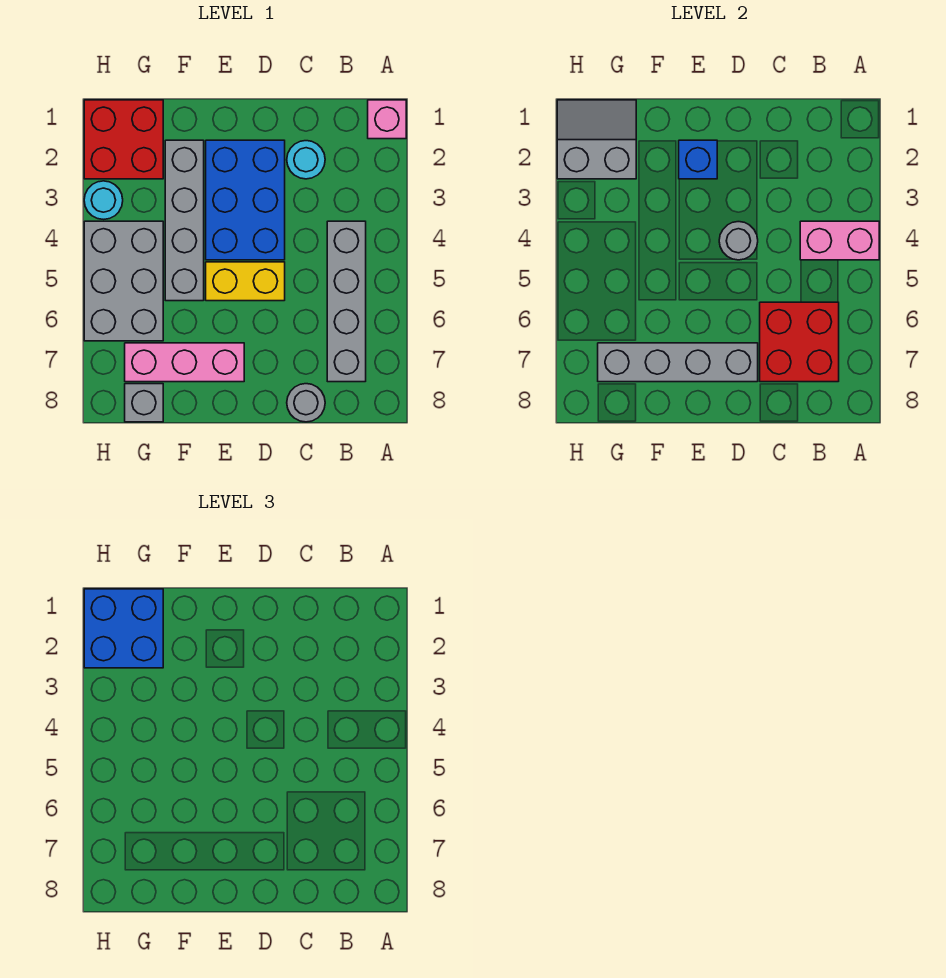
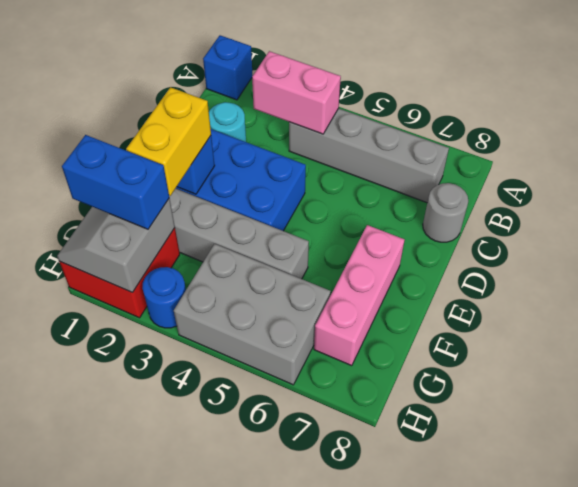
pink brick A1 level 1 -> blue brick A1 level 1
pink brick A4:B4 level 2 -> pink brick B3:B4 level 2
red brick B6:C7 level 2 -> none
grey round brick D4 level 2 -> none
yellow brick D5:E5 level 1 -> yellow brick E2:F2 level 3
grey brick D7:G7 level 2 -> none
blue brick G1:H2 level 3 -> blue brick G1:G2 level 3
grey brick G8 level 1 -> none
cyan round brick H3 level 1 -> blue round brick H3 level 1

